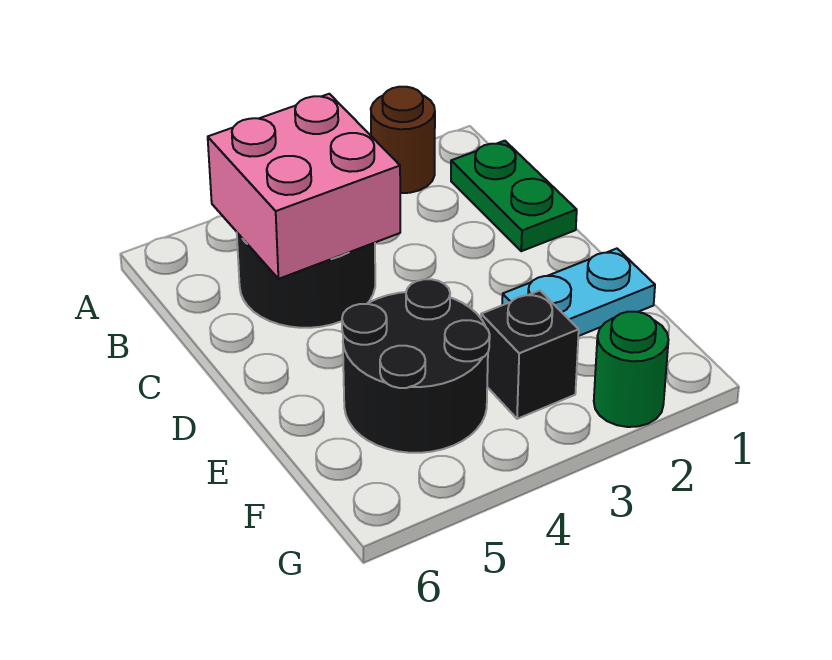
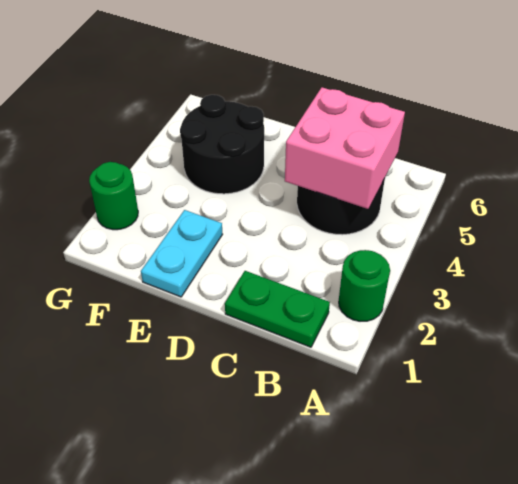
brown round brick A2 level 1 -> green round brick A2 level 1
black brick F3 level 1 -> none

